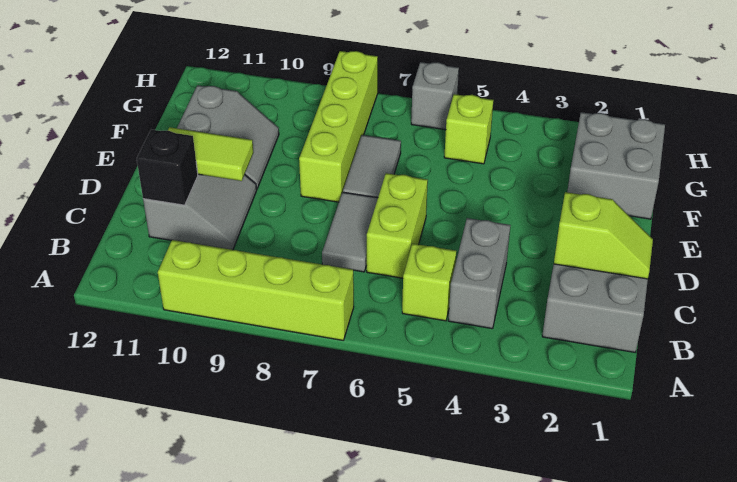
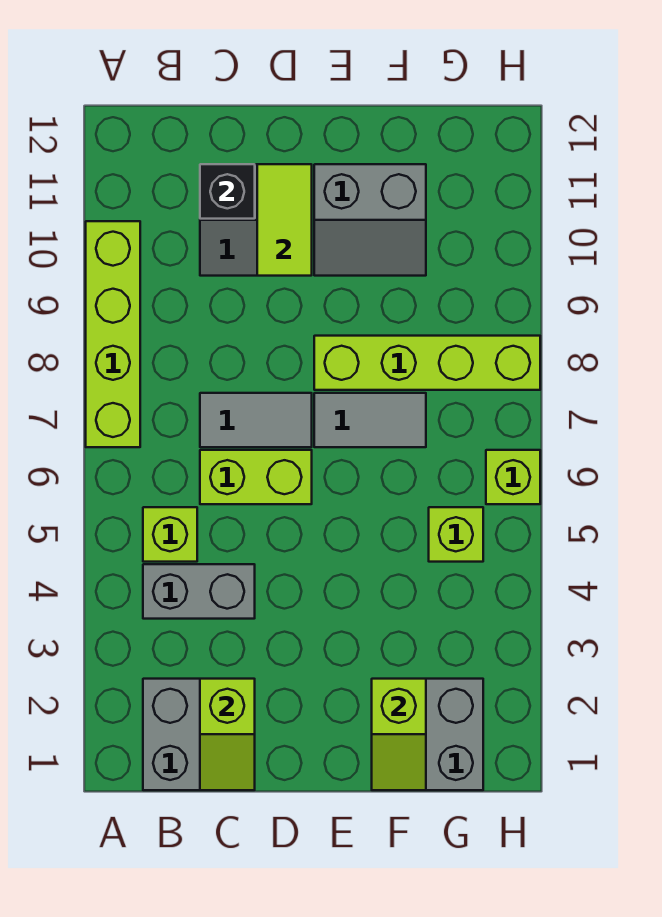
none -> lime slope F1:F2 level 2 top 2
grey brick H6 level 1 -> lime brick H6 level 1

